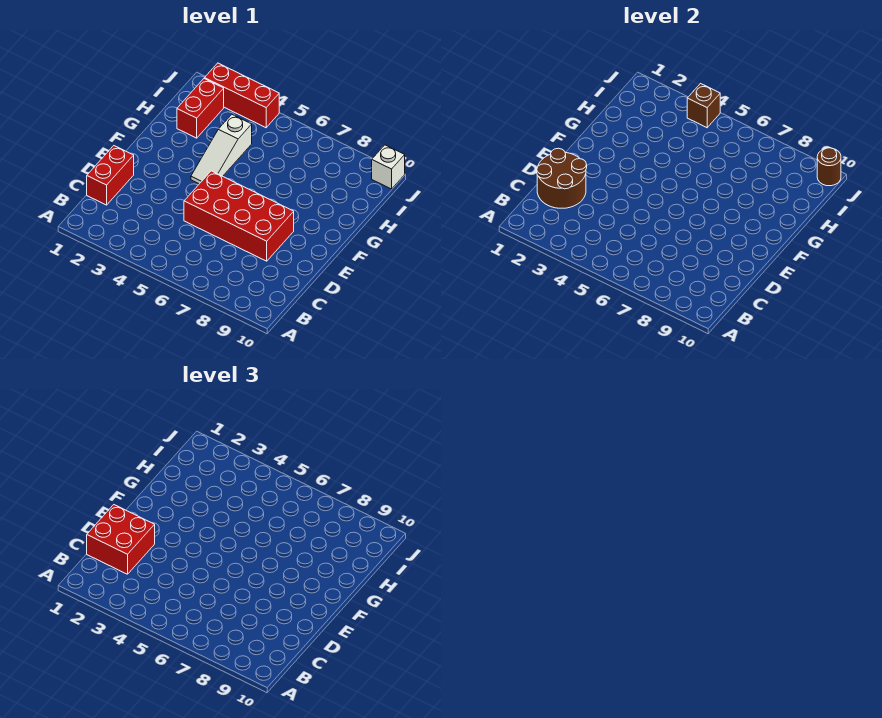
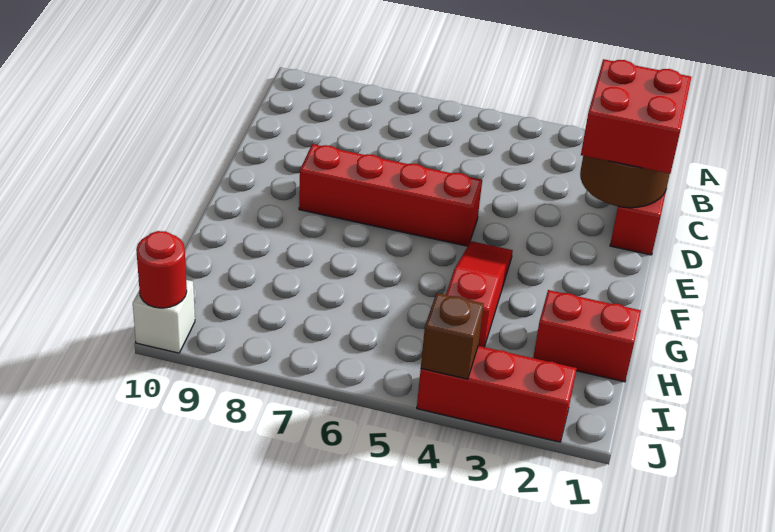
red brick D5:E8 level 1 -> red brick E5:E8 level 1
white slope F4:H4 level 1 top H -> red slope F4:H4 level 1 top H
red brick H2:I2 level 1 -> red brick H1:H2 level 1
brown round brick J10 level 2 -> red round brick J10 level 2

